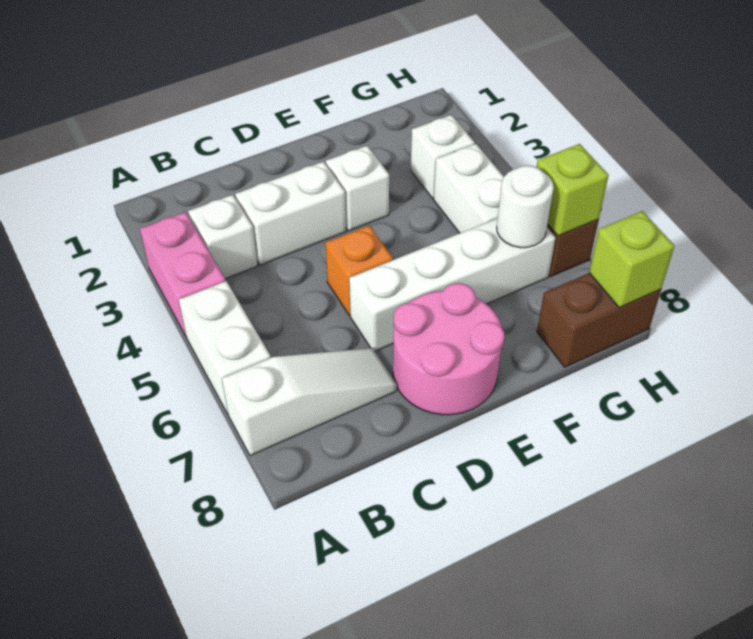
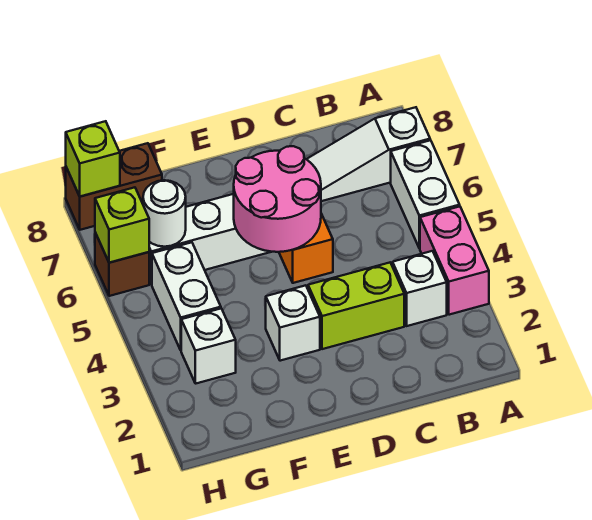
white brick C3:D3 level 1 -> lime brick C3:D3 level 1
pink round brick D7:E8 level 1 -> pink round brick D5:E6 level 2

